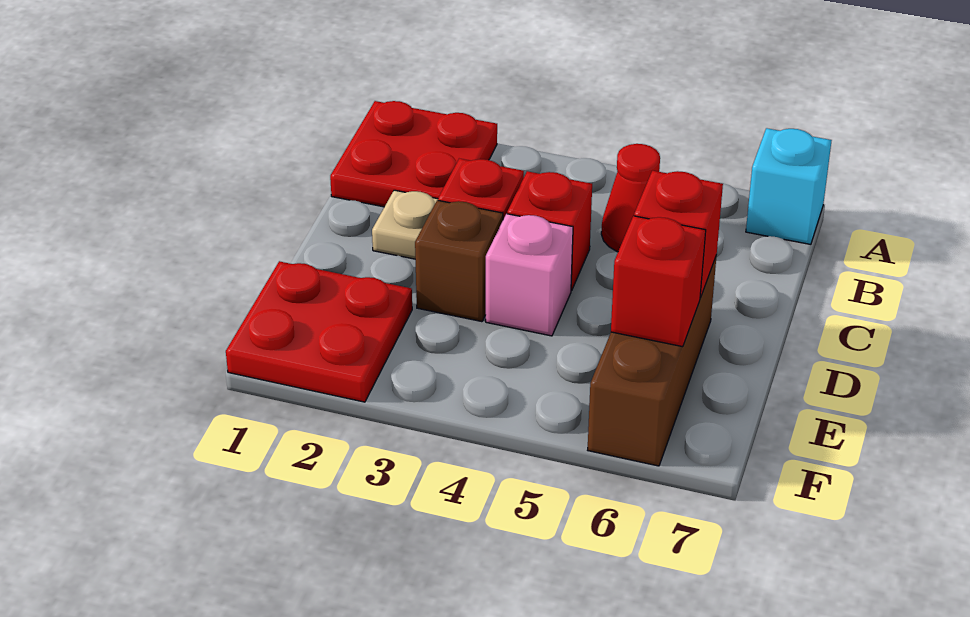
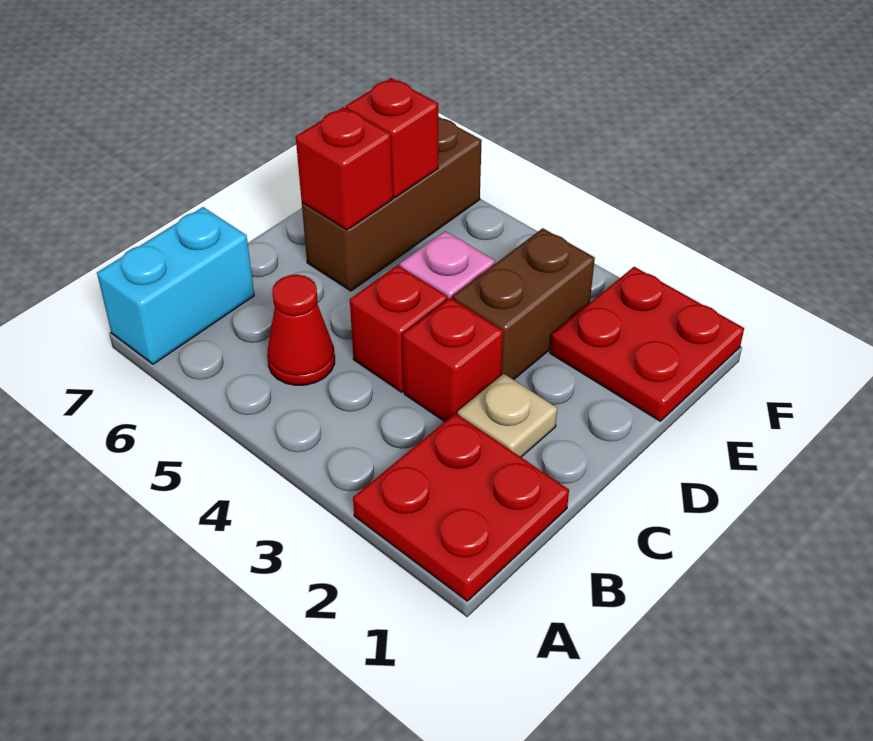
cyan brick A7 level 1 -> cyan brick A7:B7 level 1
brown brick D3 level 1 -> brown brick D3:E3 level 1

